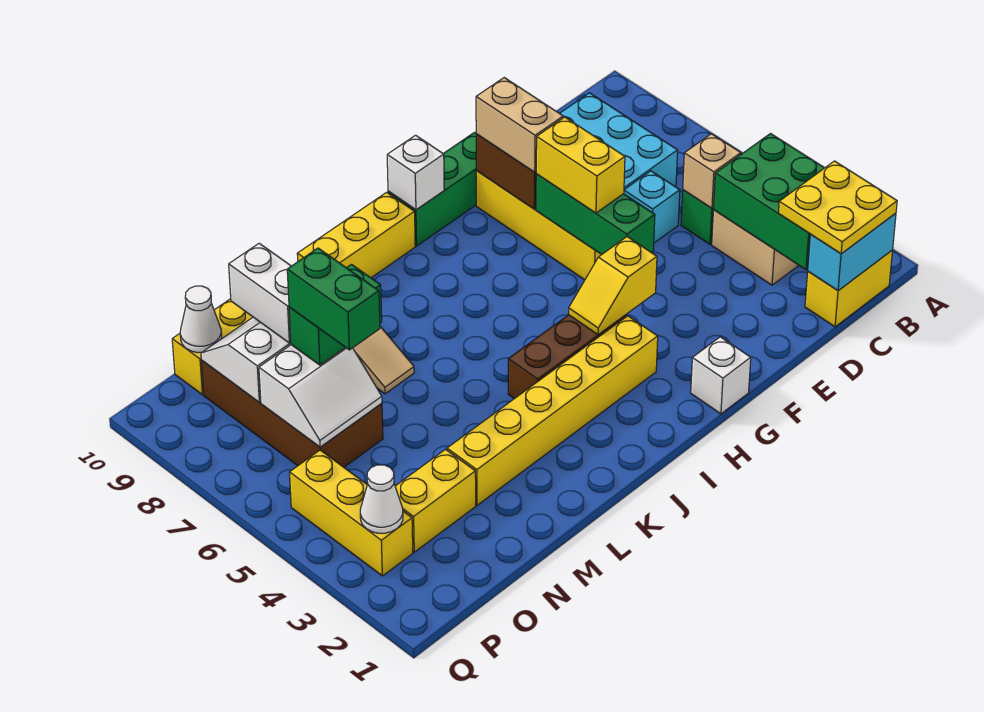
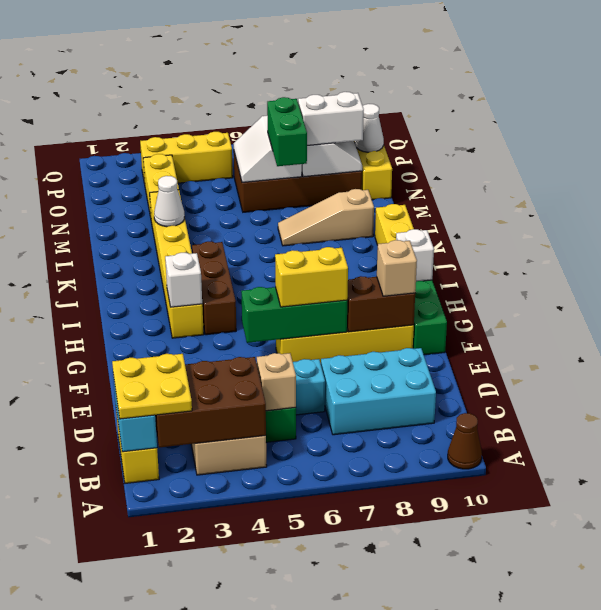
none -> brown cone A10 level 1
green brick B2:C4 level 2 -> brown brick B2:C4 level 2
tan brick F8:F9 level 3 -> tan brick F9 level 3
white brick G1 level 1 -> white brick H3 level 2
yellow slope G4:H4 level 2 top G -> none
green brick N6:N7 level 4 -> none
white cone P3 level 2 -> white cone L3 level 2

